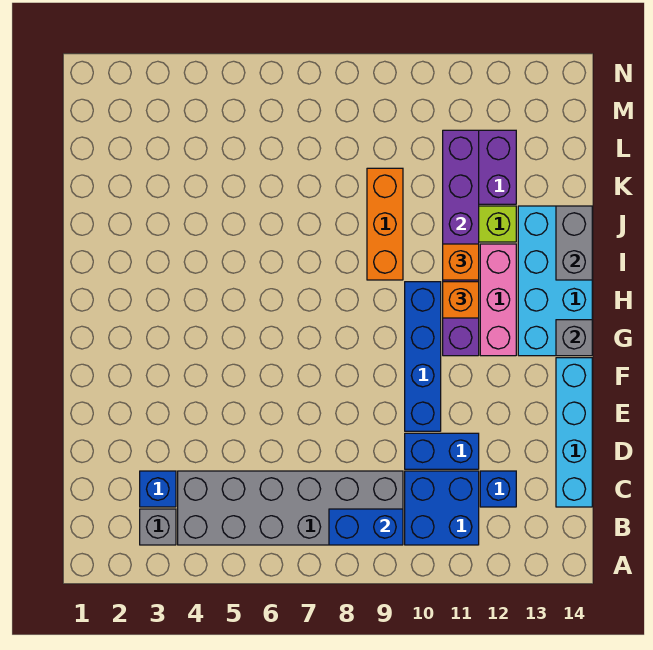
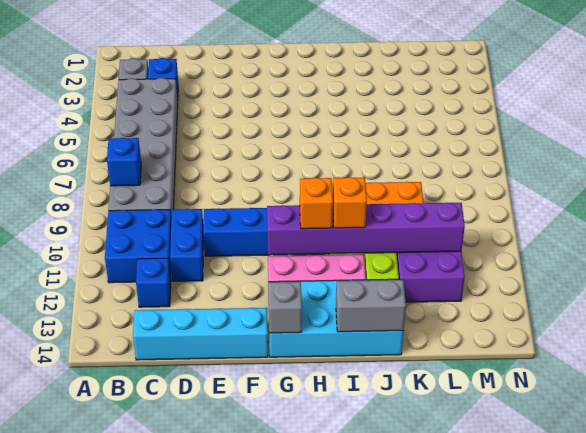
blue brick B8:B9 level 2 -> blue brick B8 level 2

